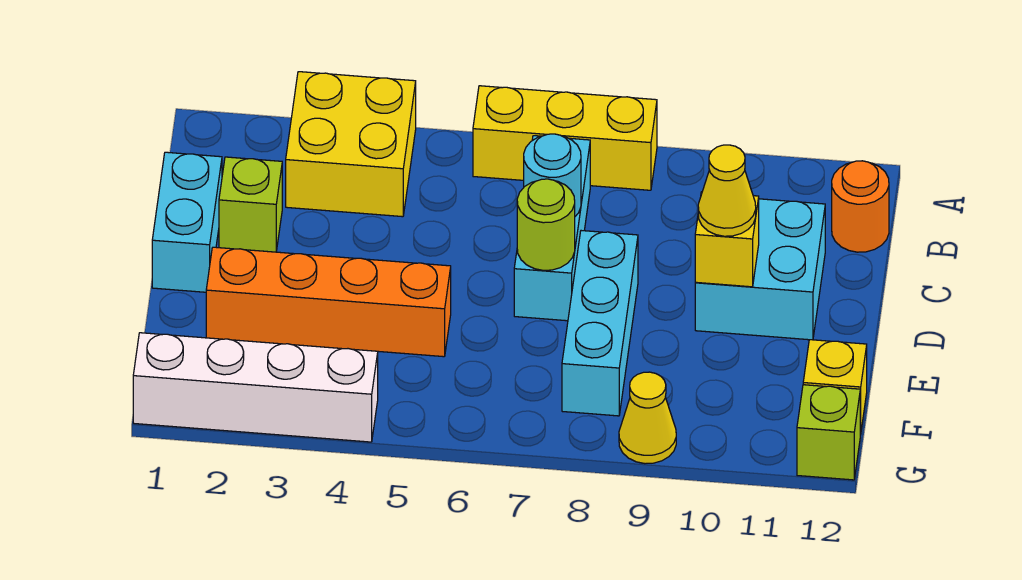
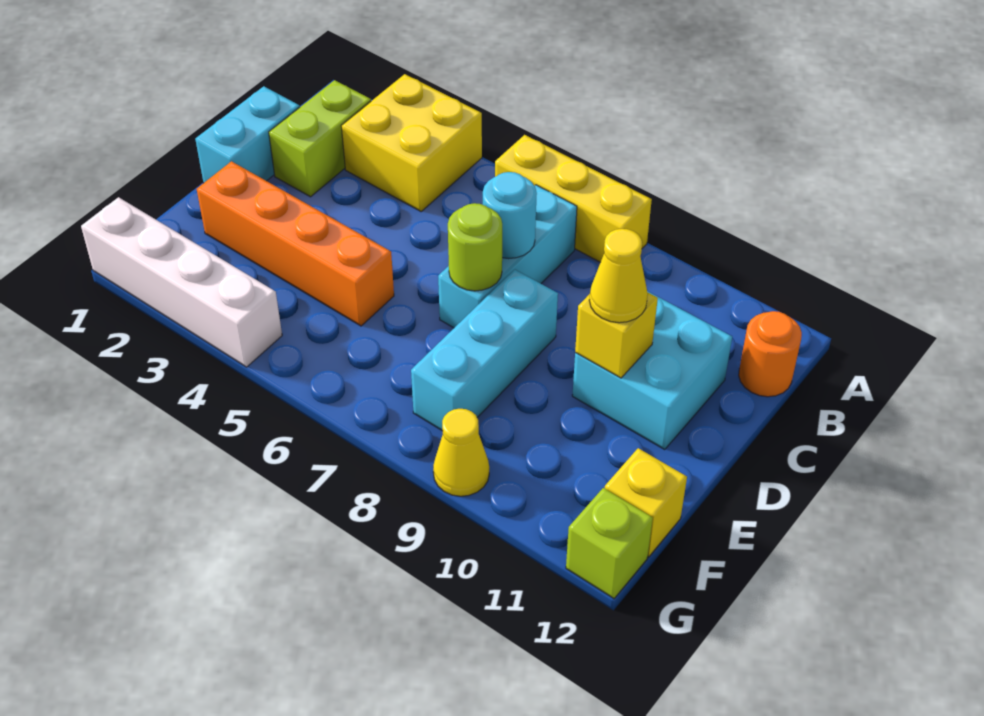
lime brick C2 level 1 -> lime brick B2:C2 level 1

